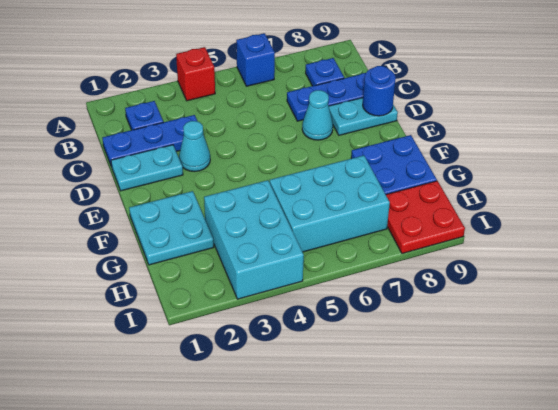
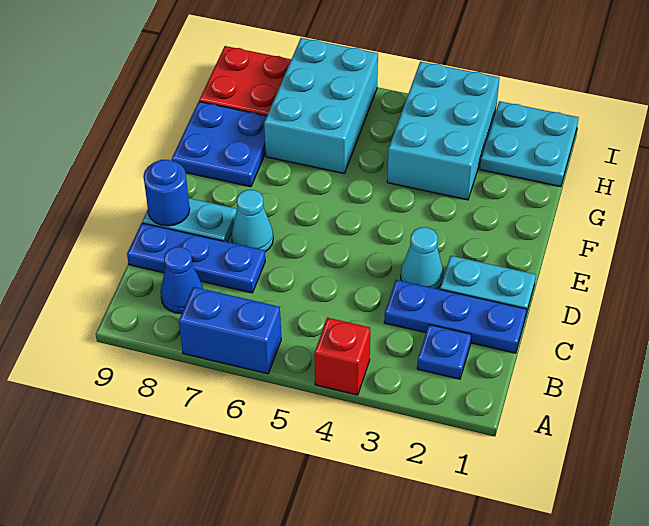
blue brick A6 level 1 -> blue brick A6:A7 level 1
blue plate B8 level 1 -> blue cone B8 level 1
cyan plate F1:G2 level 1 -> cyan plate H1:I2 level 1
cyan brick G5:H7 level 1 -> cyan brick G6:I7 level 1

